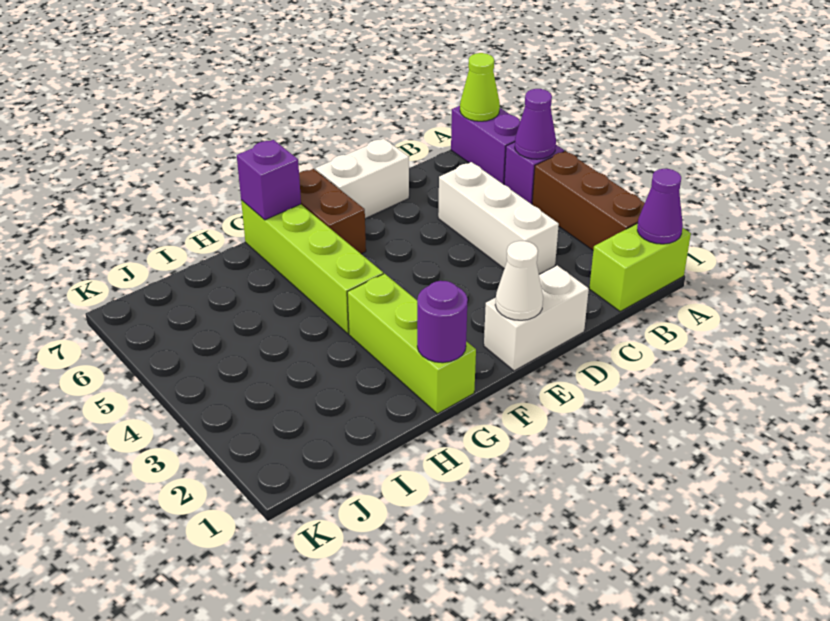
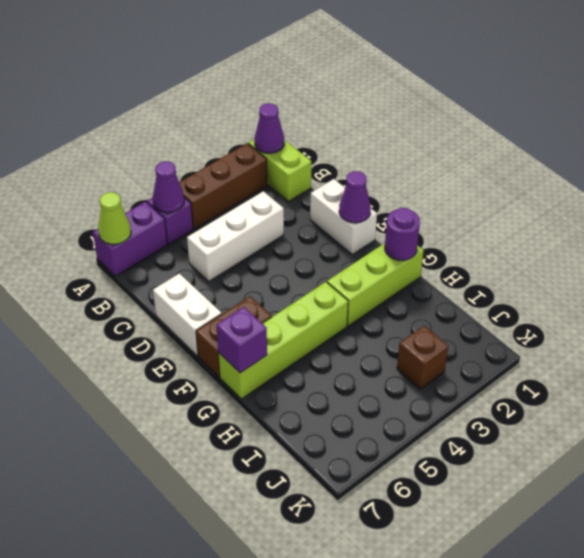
white cone E1 level 2 -> purple cone E1 level 2
none -> brown brick J3 level 1

